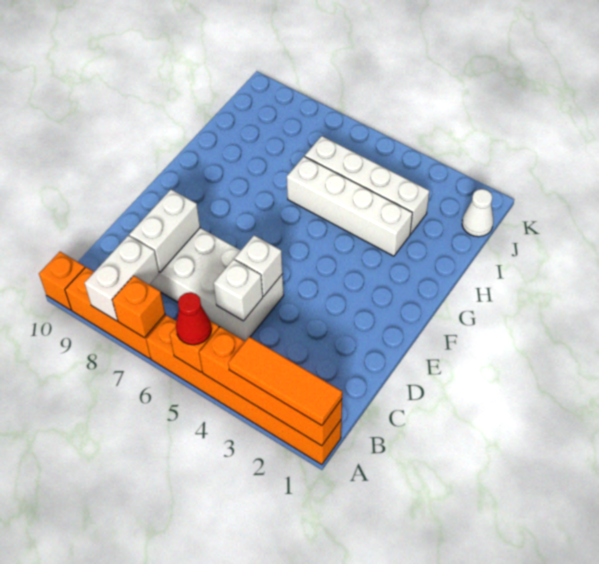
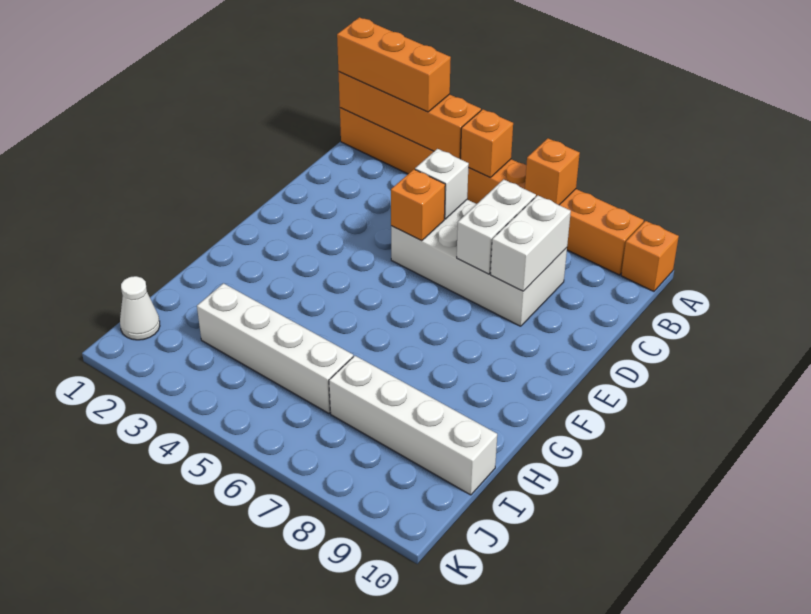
orange tile A1:A3 level 3 -> orange brick A1:A3 level 3
red cone A5 level 3 -> none
white brick A8:B8 level 2 -> white brick C7:D7 level 2
white brick D5 level 2 -> orange brick D5 level 2
white brick H3:H6 level 1 -> white brick I7:I10 level 1

